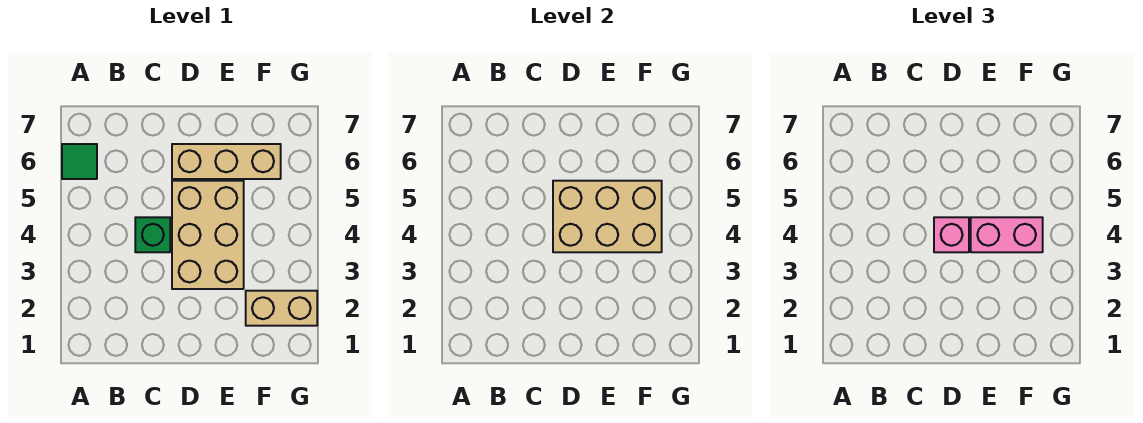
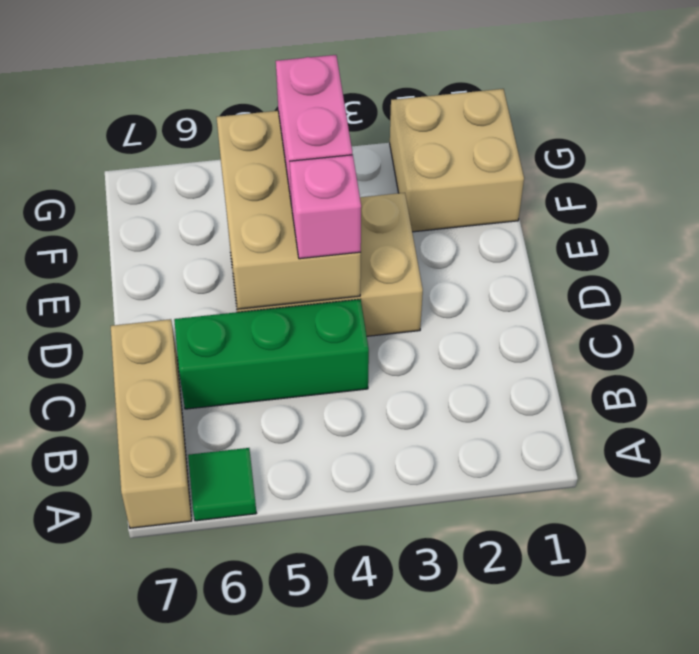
green brick C4 level 1 -> green brick C4:C6 level 1
tan brick D6:F6 level 1 -> tan brick A7:C7 level 1
tan brick F2:G2 level 1 -> tan brick F1:G2 level 1

